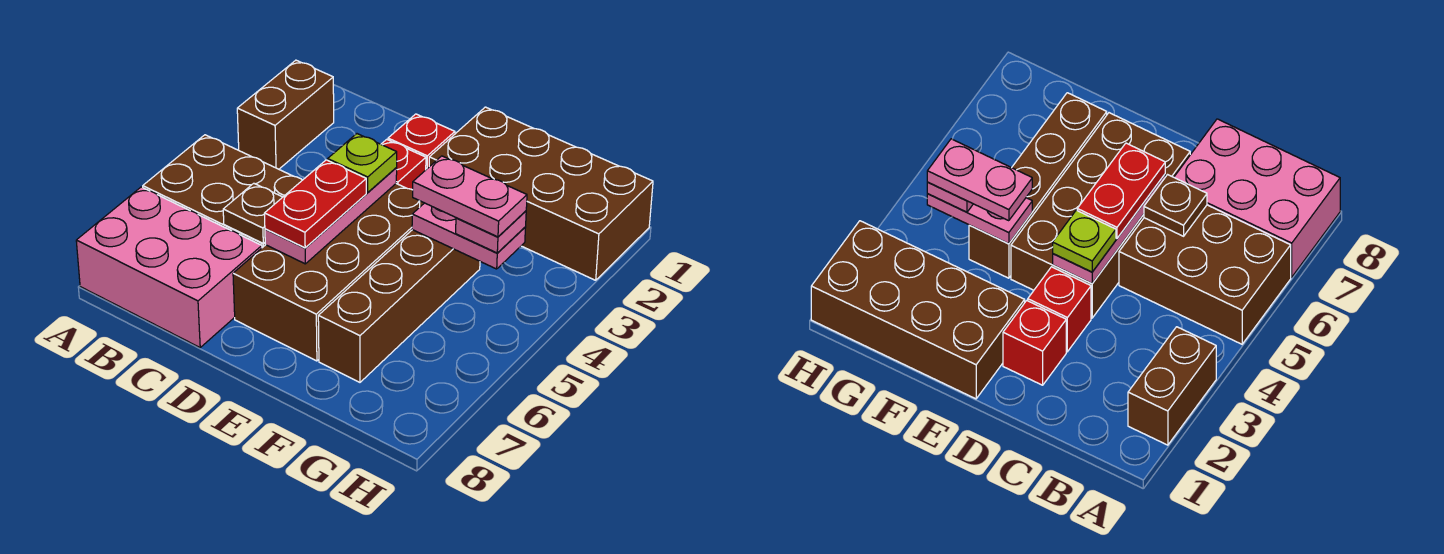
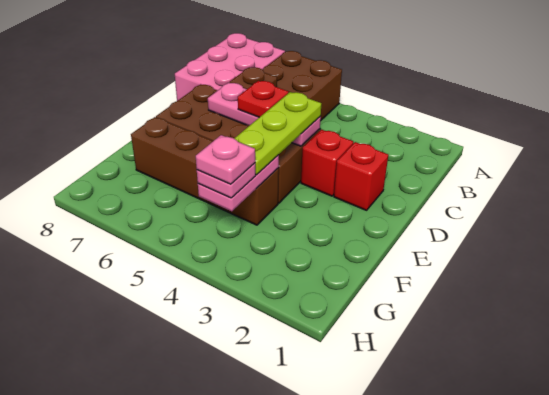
brown brick A2:A3 level 1 -> none
lime plate D4 level 3 -> lime plate D4:F4 level 3
red plate D5:D6 level 3 -> red plate D5 level 3
brown brick E1:H2 level 1 -> none
pink plate F4:G4 level 4 -> pink plate G4 level 4

